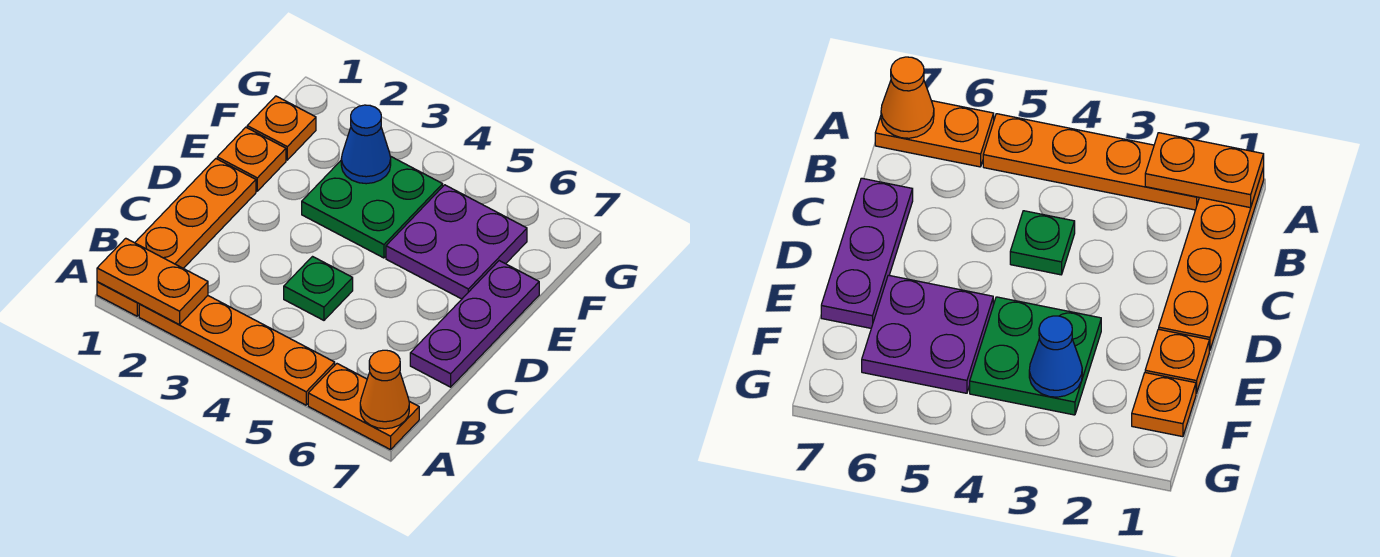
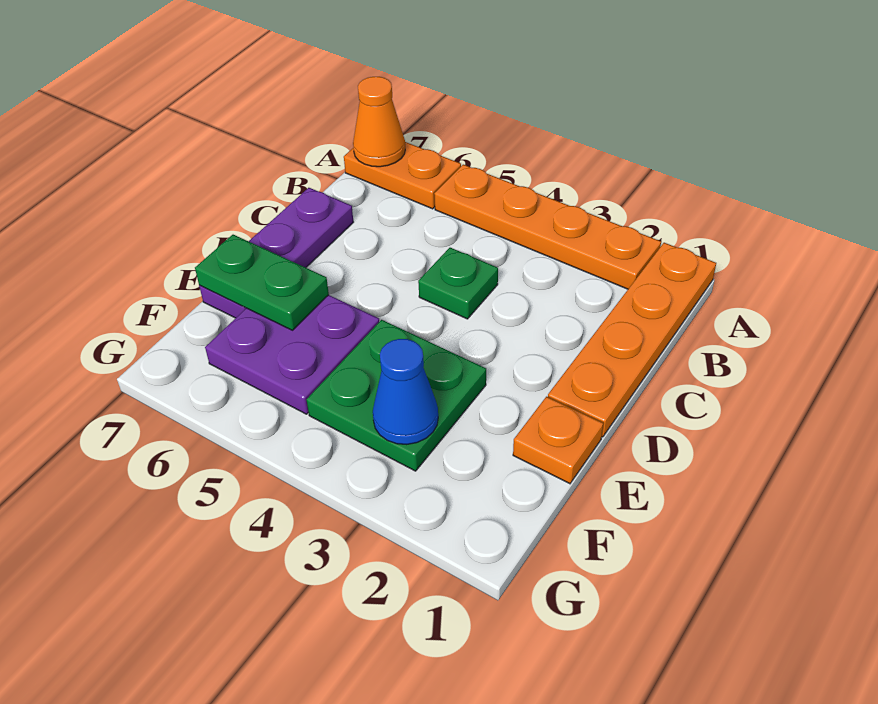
orange plate A1:A2 level 2 -> none
none -> green plate E6:E7 level 2
orange plate F1 level 1 -> none

